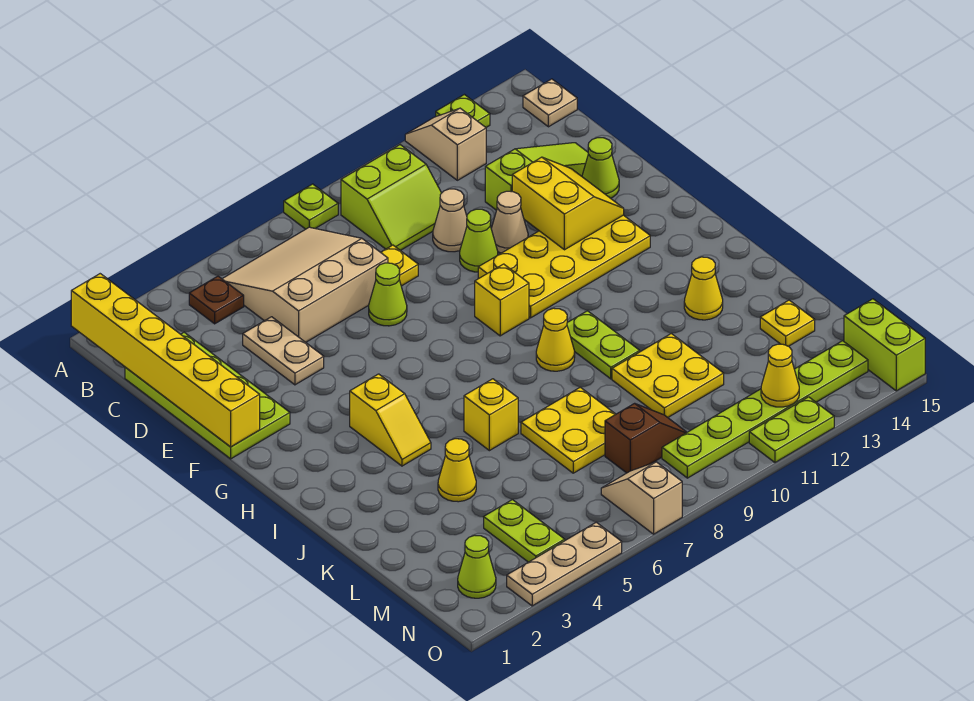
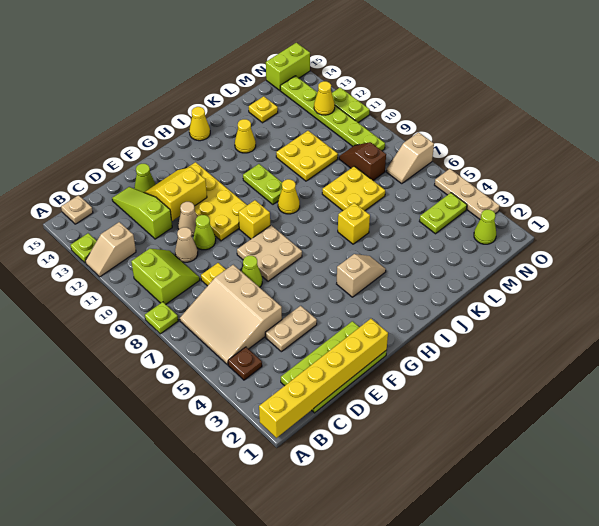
none -> tan plate F7:G8 level 1
yellow slope H4:I4 level 1 top H -> tan slope H4:I4 level 1 top H
lime plate I10:J10 level 1 -> lime plate I10:I11 level 1
yellow cone K4 level 1 -> yellow cone I15 level 1

